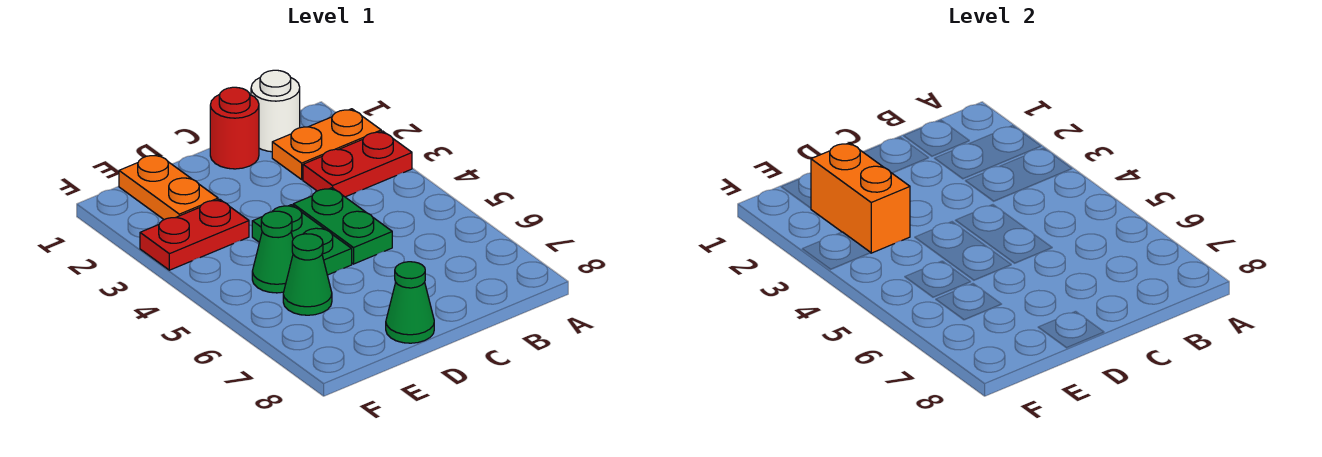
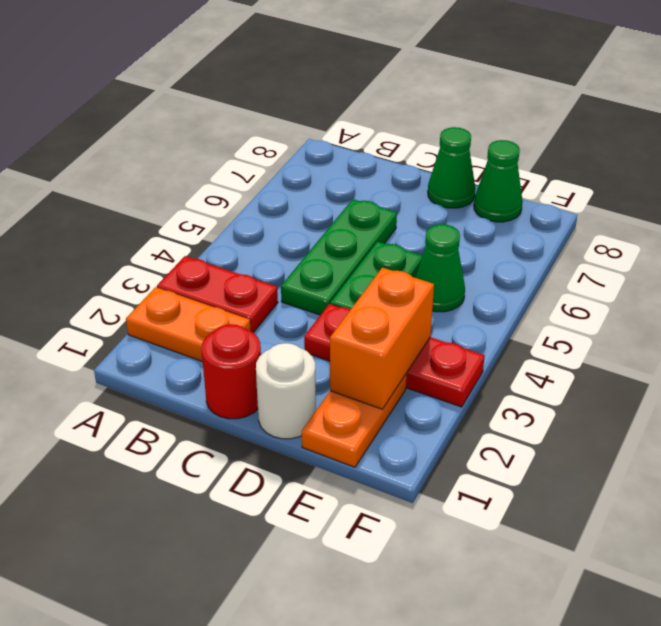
white round brick B1 level 1 -> white round brick D1 level 1
green plate C4:C5 level 1 -> green plate C4:C6 level 1
red plate E3:F3 level 1 -> red plate D3:F3 level 1
green cone E6 level 1 -> green cone E8 level 1

